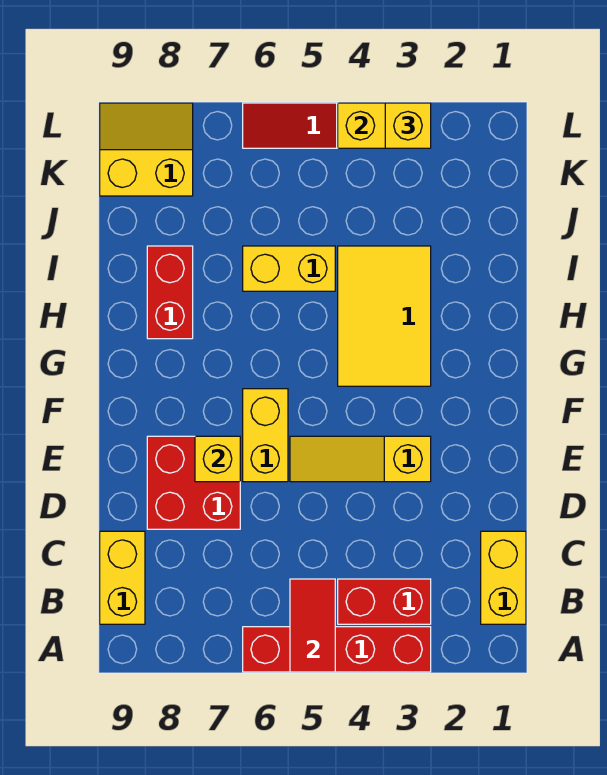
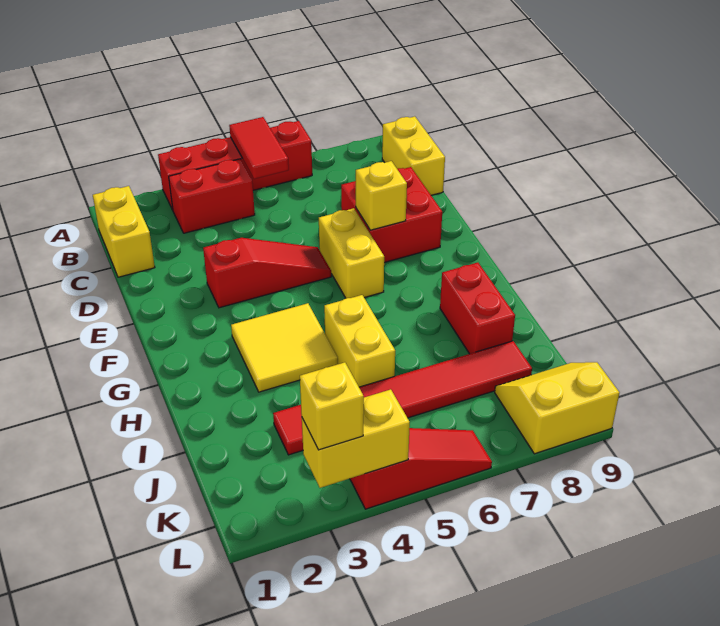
yellow slope E3:E5 level 1 top 3 -> red slope E3:E5 level 1 top 3
yellow tile G3:I4 level 1 -> yellow tile G3:H4 level 1
yellow brick I5:I6 level 1 -> yellow brick H5:I5 level 1
none -> red tile J3:J8 level 1
yellow slope K8:L9 level 1 top K -> yellow slope K8:L9 level 1 top L

